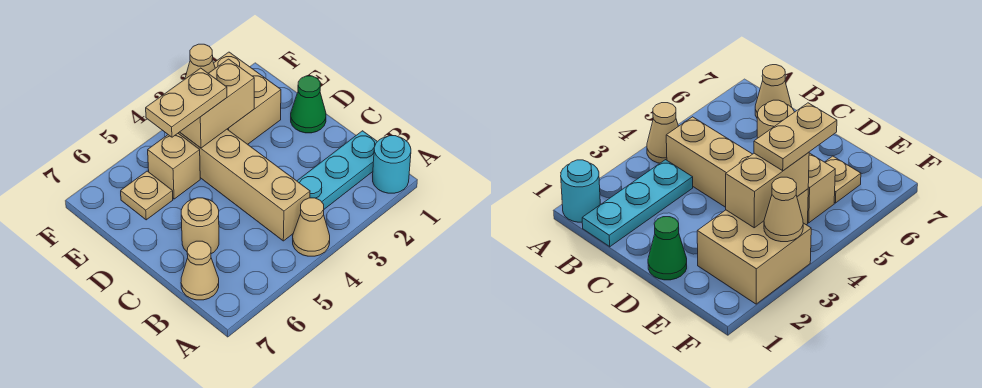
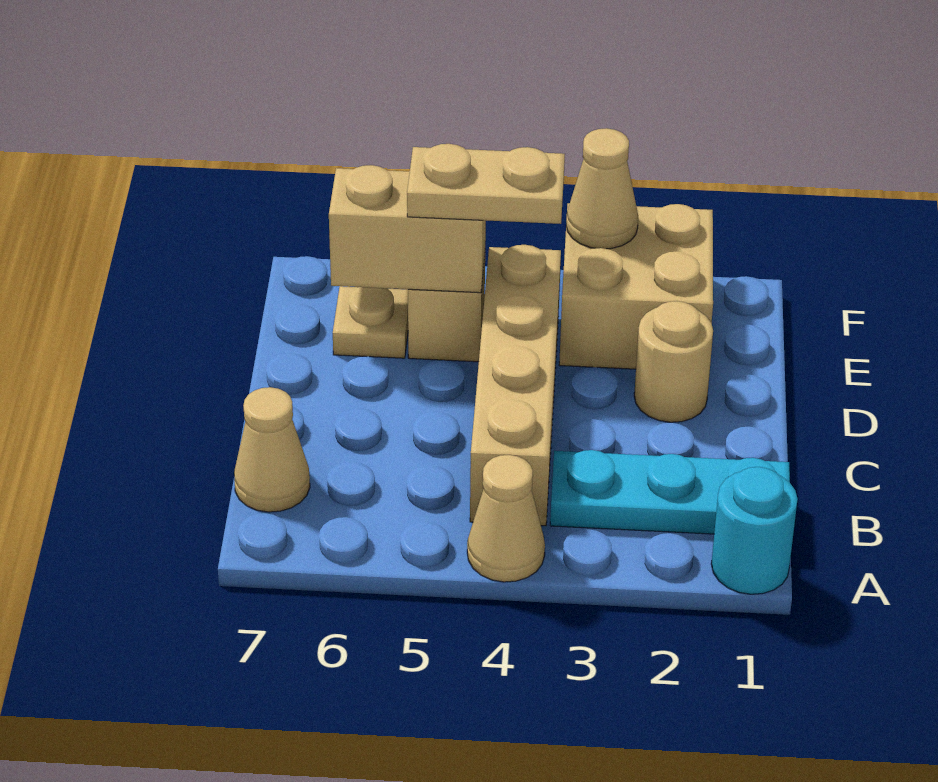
tan round brick C6 level 1 -> tan round brick D2 level 1
green cone D1 level 1 -> none
tan brick E3:E4 level 2 -> tan brick E5:E6 level 2

